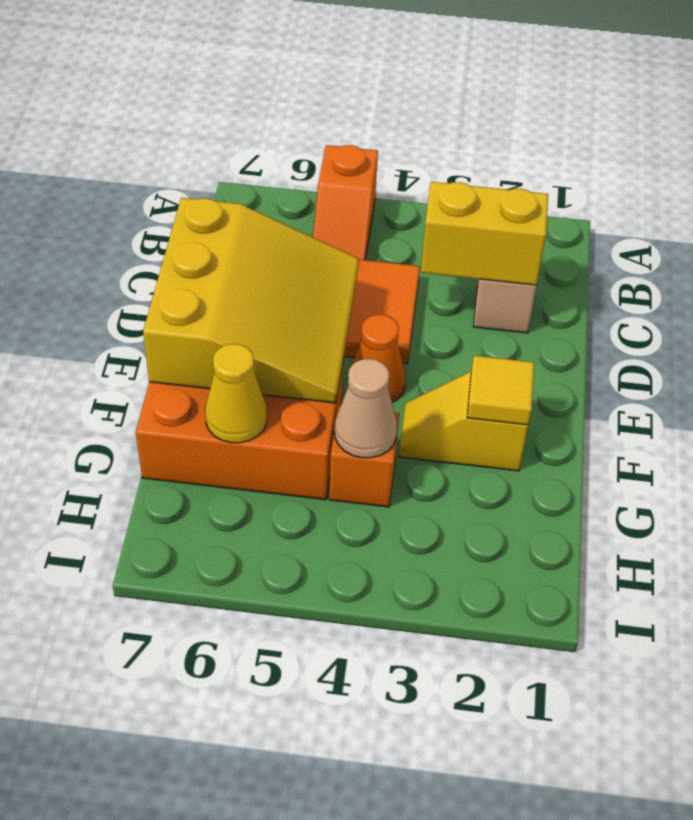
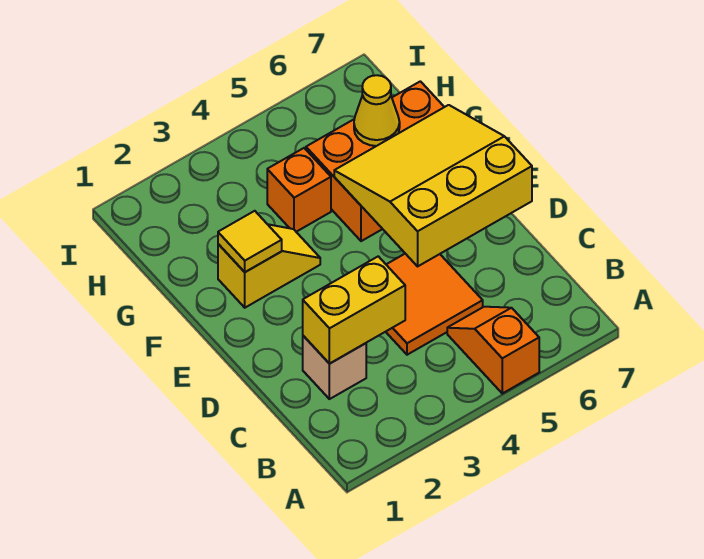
yellow slope D5:F7 level 2 top 7 -> yellow slope D5:F7 level 2 top D
orange cone E4 level 1 -> none
tan cone G4 level 2 -> none

